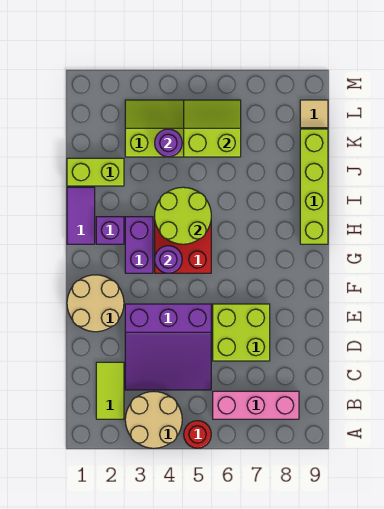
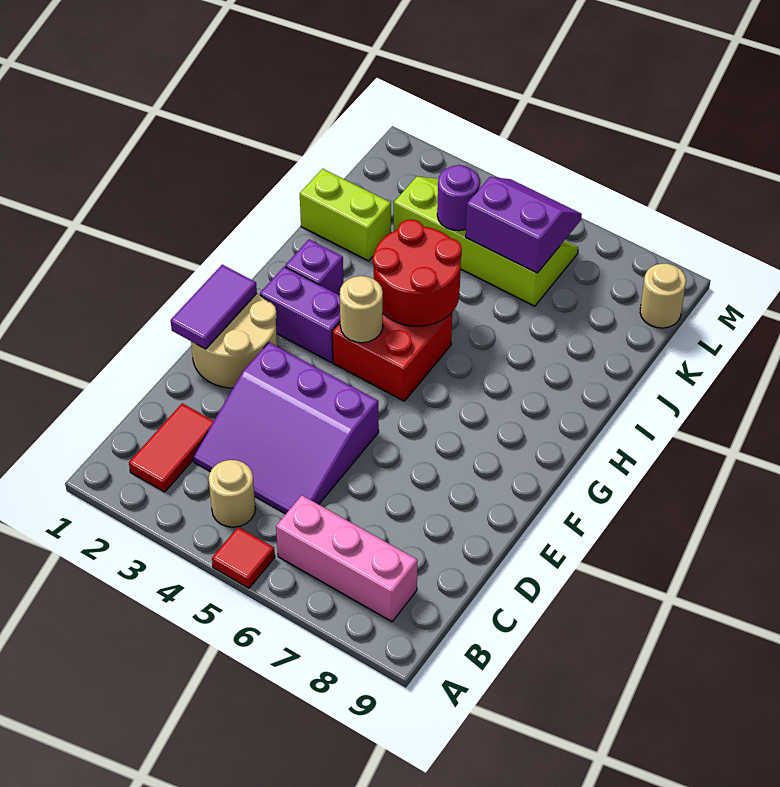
tan round brick A3:B4 level 1 -> tan round brick B4 level 1
red round brick A5 level 1 -> red tile A5 level 1
lime tile B2:C2 level 1 -> red tile B2:C2 level 1
lime brick D6:E7 level 1 -> none
purple brick G3:H3 level 1 -> purple brick G2:G3 level 1
purple round brick G4 level 2 -> tan round brick G4 level 2
purple tile H1:I1 level 1 -> purple tile E1:F1 level 2
lime round brick H4:I5 level 2 -> red round brick H4:I5 level 2
lime brick H9:K9 level 1 -> none
lime slope K5:L6 level 2 top K -> purple slope K5:L6 level 2 top K
tan tile L9 level 1 -> tan round brick L9 level 1

